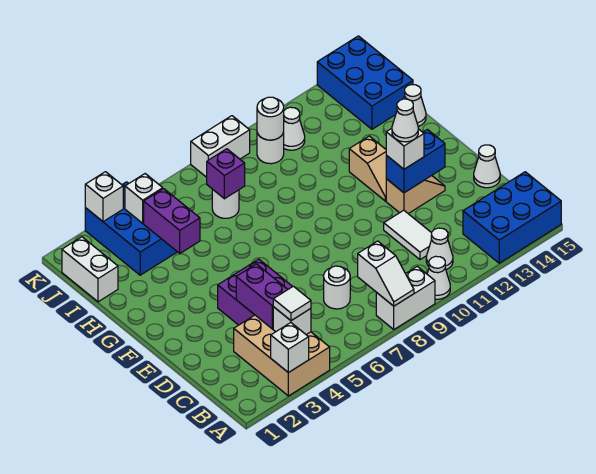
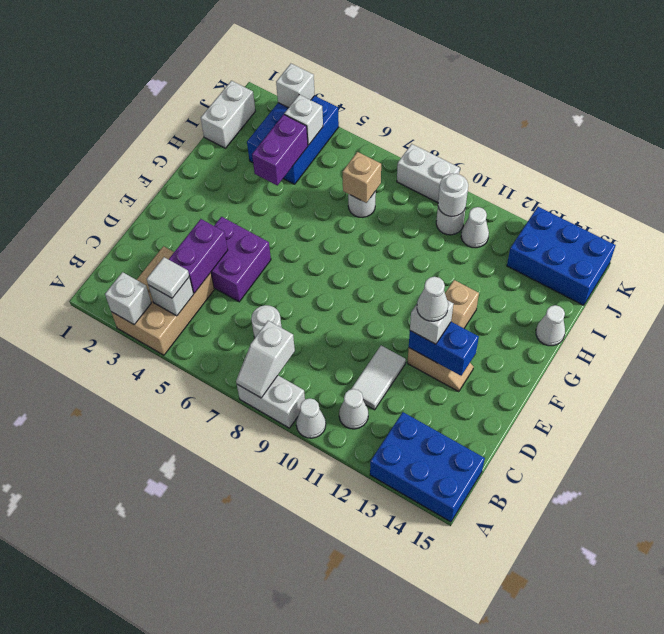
white cone D15 level 1 -> none
purple brick I7 level 2 -> tan brick I7 level 2
blue brick I14:K15 level 1 -> blue brick J13:K15 level 1

